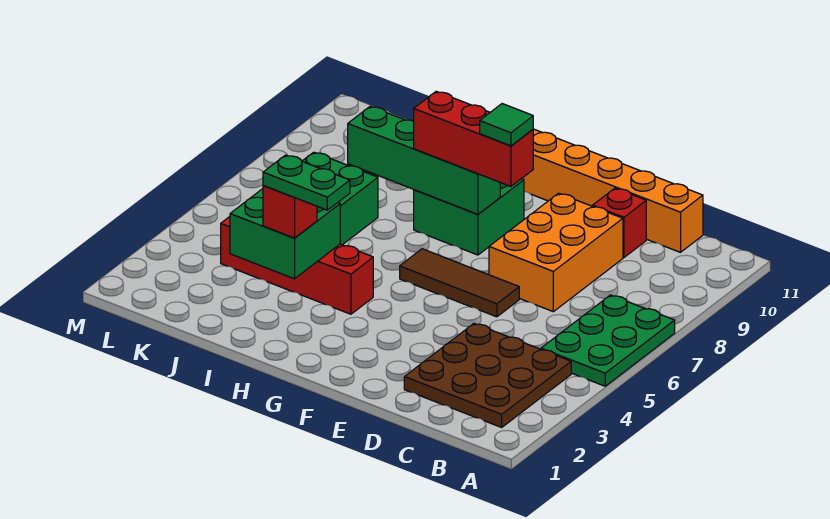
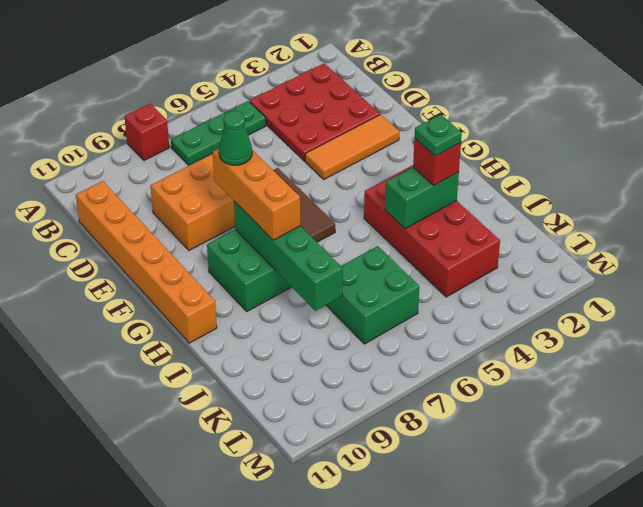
green plate A5:B7 level 1 -> green plate B5:B7 level 1
brown plate B2:D4 level 1 -> red plate B2:D4 level 1
red brick D10 level 1 -> red brick A8 level 1
none -> orange tile E2:E4 level 1
red brick F8:H8 level 3 -> orange brick F8:H8 level 3
green tile F8 level 4 -> green cone F8 level 4
green plate H3:I3 level 4 -> green plate I3 level 4
red brick H4:K4 level 1 -> red brick H3:K4 level 1
green brick I3:J4 level 2 -> green brick I3:I4 level 2

